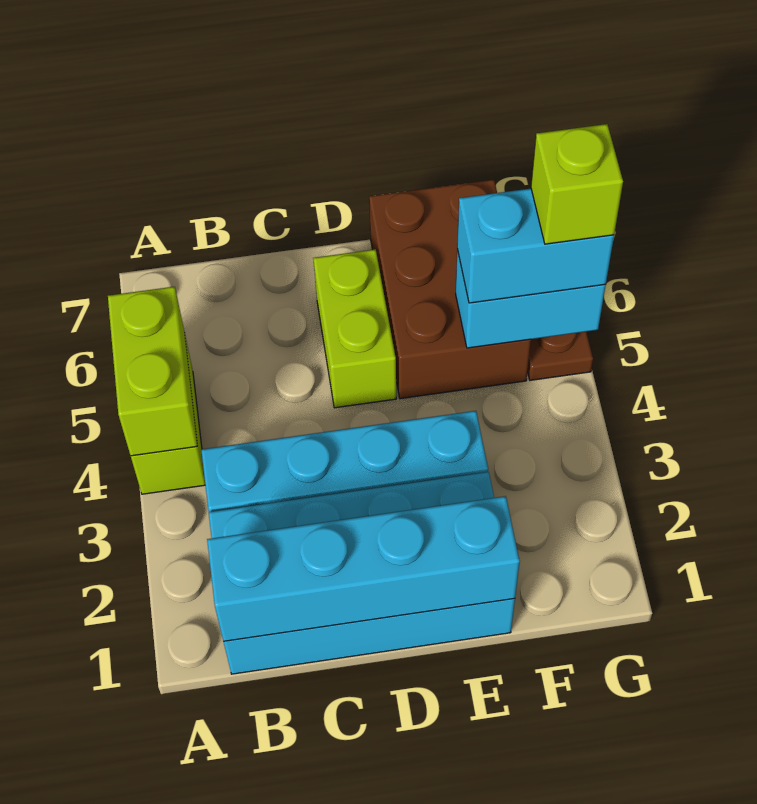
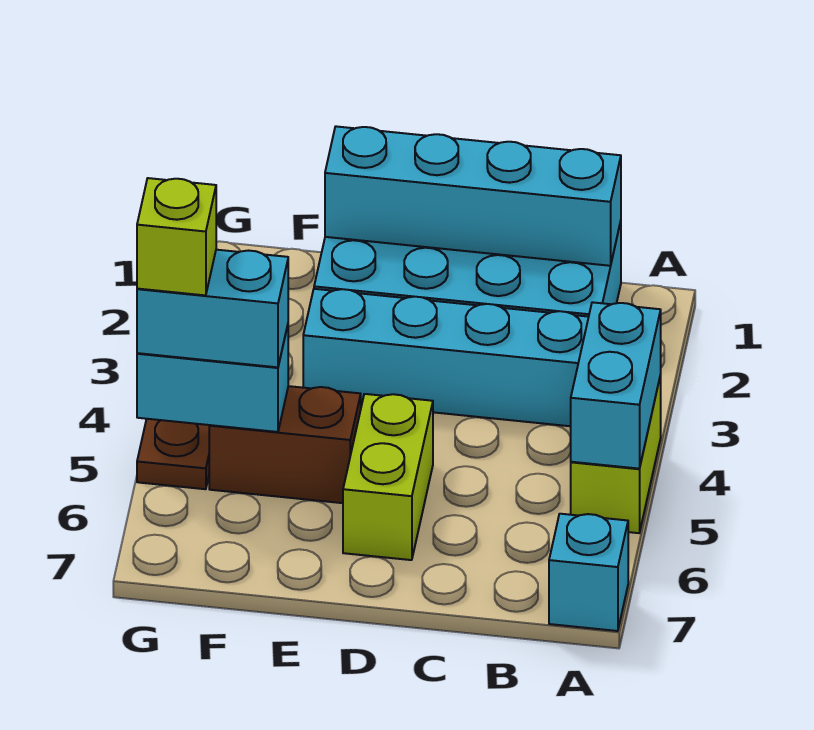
lime brick A4:A5 level 2 -> cyan brick A4:A5 level 2
none -> cyan brick A7 level 1
brown brick E5:F7 level 1 -> brown brick E5:F5 level 1

